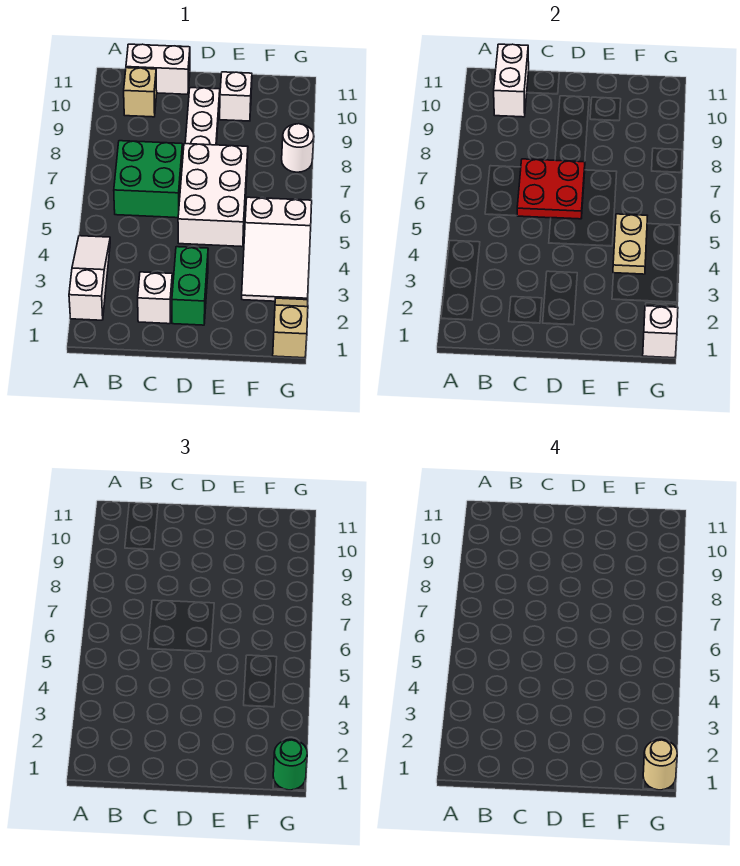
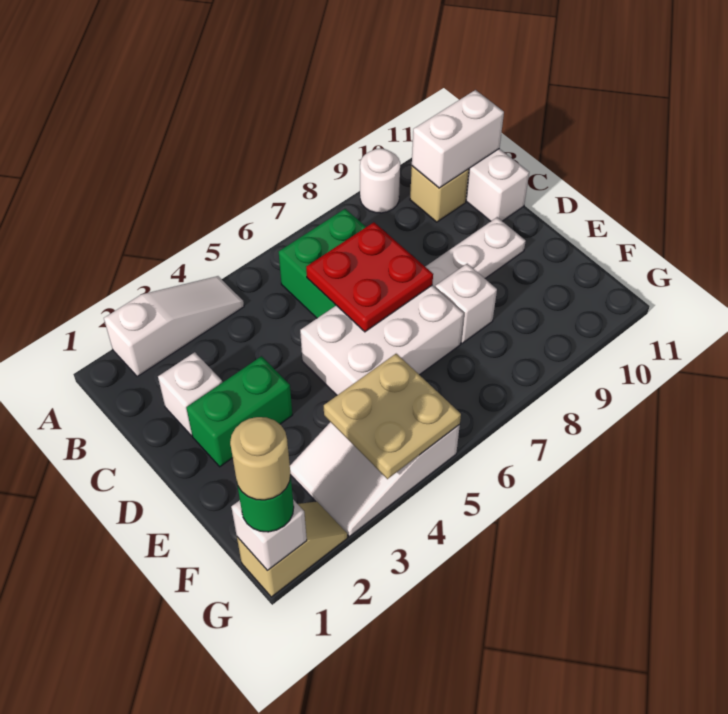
white brick E10 level 1 -> white brick E8 level 1
tan plate F4:F5 level 2 -> tan plate F4:G5 level 2
white round brick G8 level 1 -> white round brick A9 level 1

